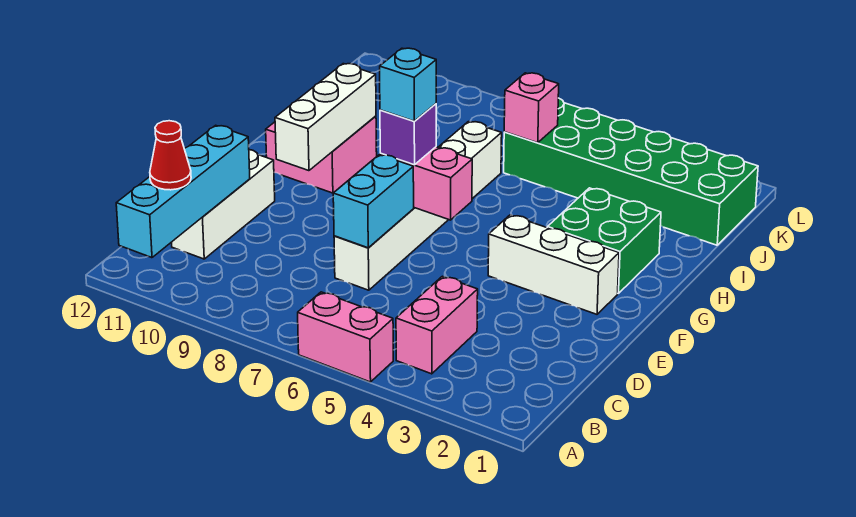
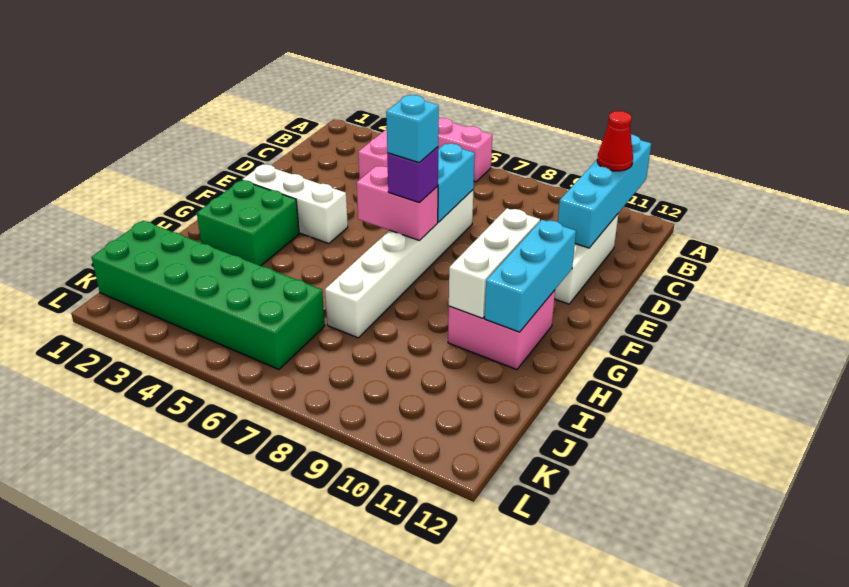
none -> cyan brick F11:H11 level 2
pink brick J6 level 2 -> none

